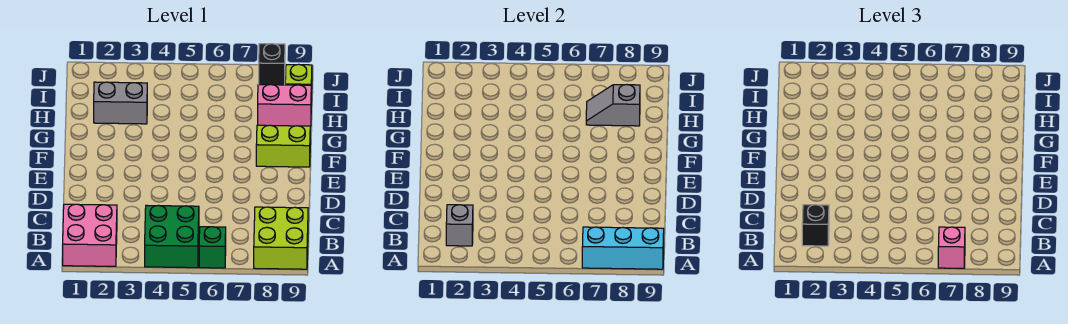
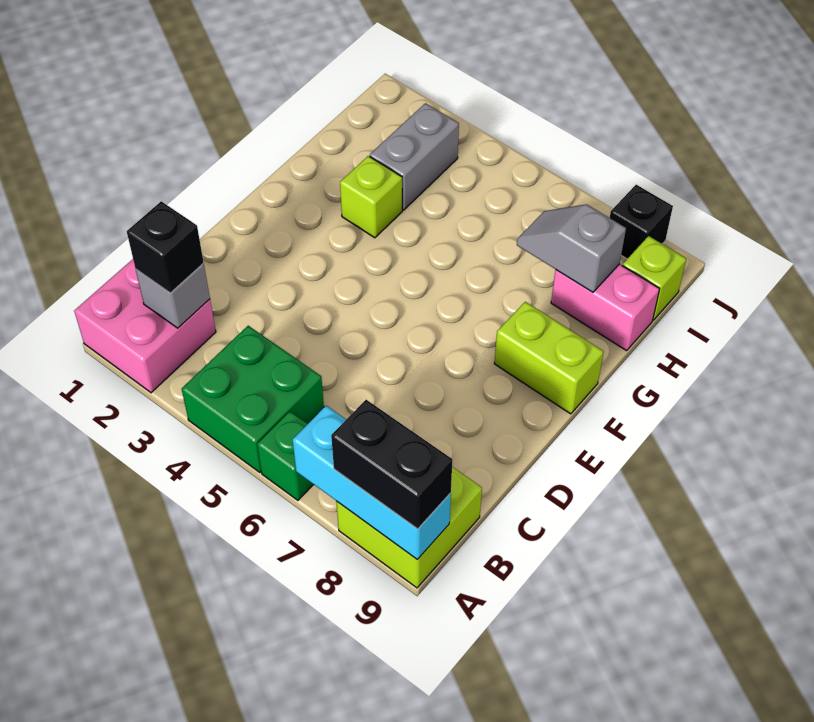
pink brick A7 level 3 -> none
none -> black brick A8:A9 level 3
none -> lime brick G3 level 1
grey brick H2:H3 level 1 -> grey brick H3:I3 level 1

